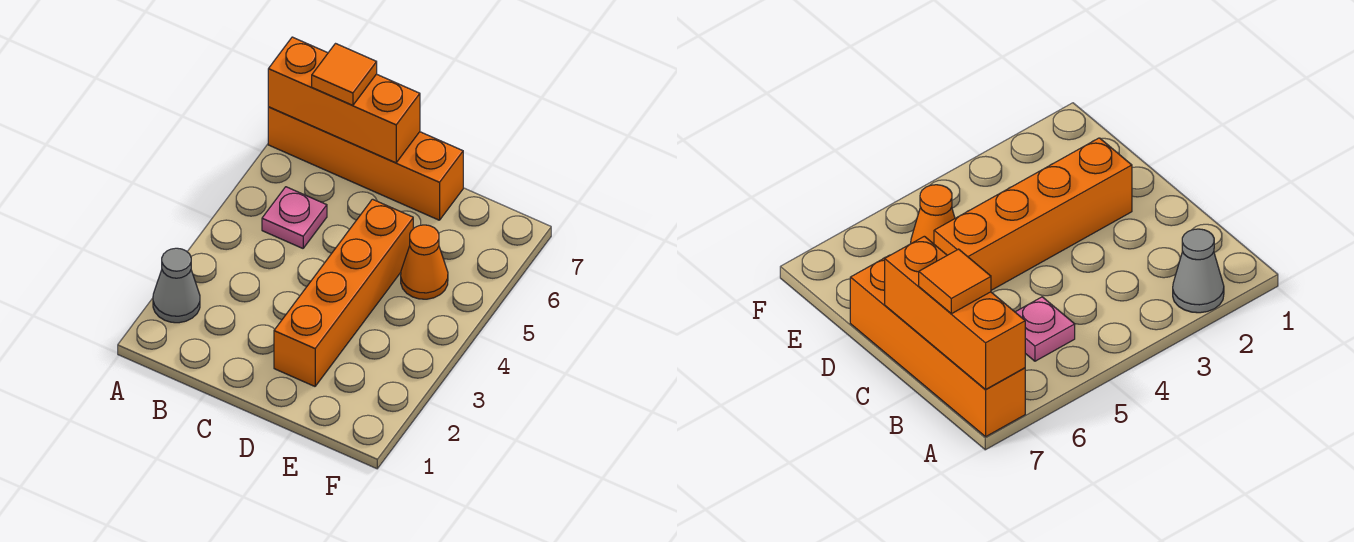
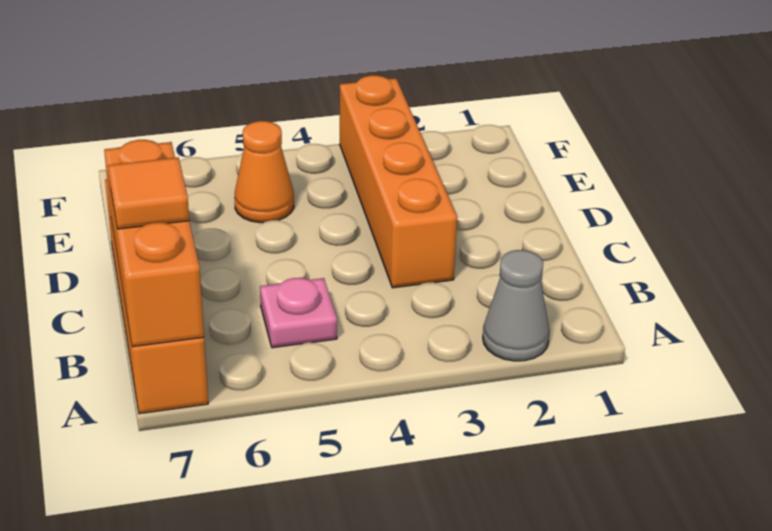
orange brick D2:D5 level 1 -> orange brick C3:F3 level 1

